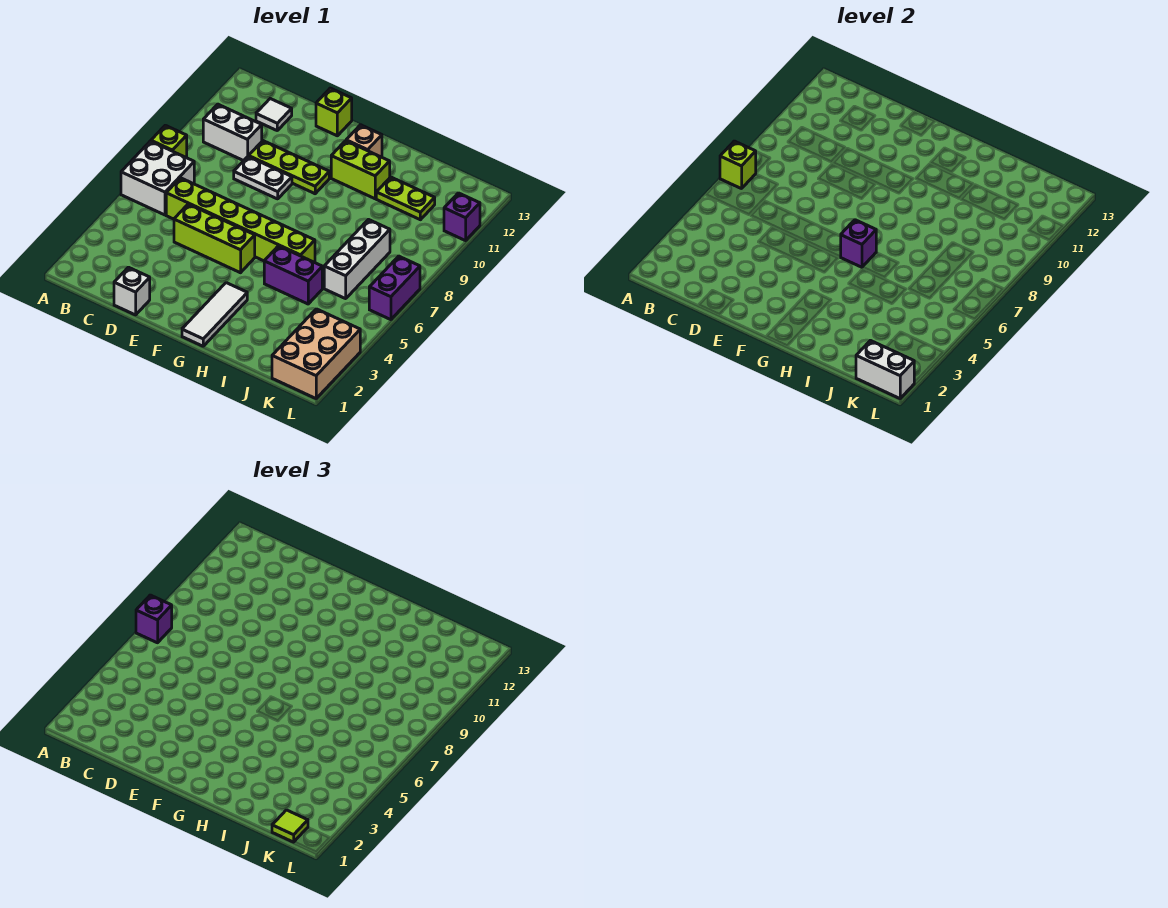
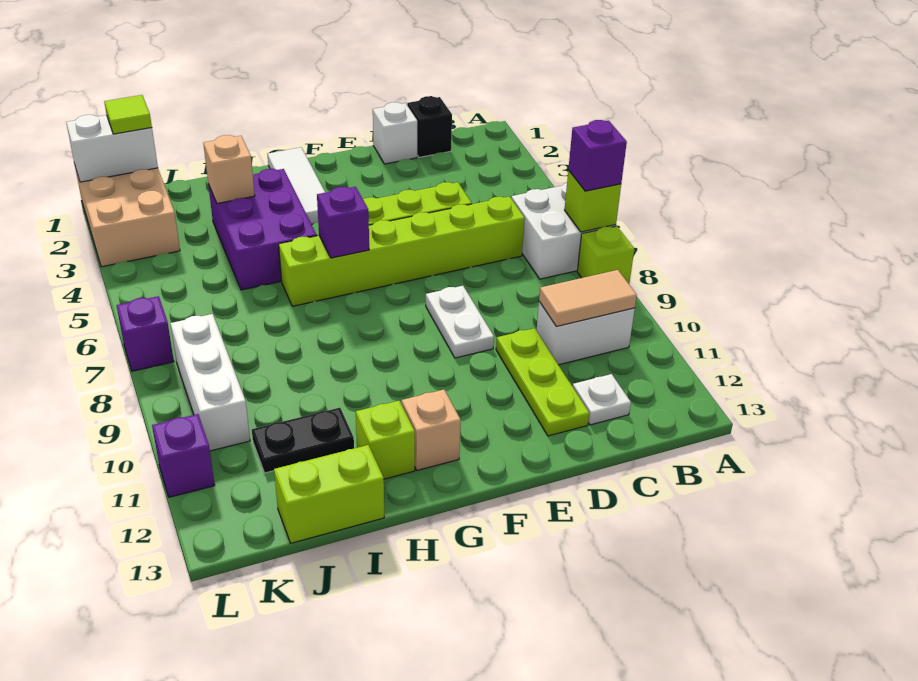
none -> tan tile B10:C10 level 2
none -> black brick C1 level 1
white tile C12 level 1 -> white plate C12 level 1
white plate D9:E9 level 1 -> white plate E8:E9 level 1
lime plate D10:F10 level 1 -> lime plate D10:D12 level 1
lime brick E13 level 1 -> lime brick H12 level 1
lime brick G11:H11 level 1 -> lime brick I13:J13 level 1
purple brick H5:I5 level 1 -> purple brick H3:I5 level 1
none -> tan brick I3 level 2
lime plate I11:J11 level 1 -> black plate I11:J11 level 1
white brick J6:J8 level 1 -> white brick K8:K10 level 1
purple brick L6:L7 level 1 -> purple brick L7 level 1

